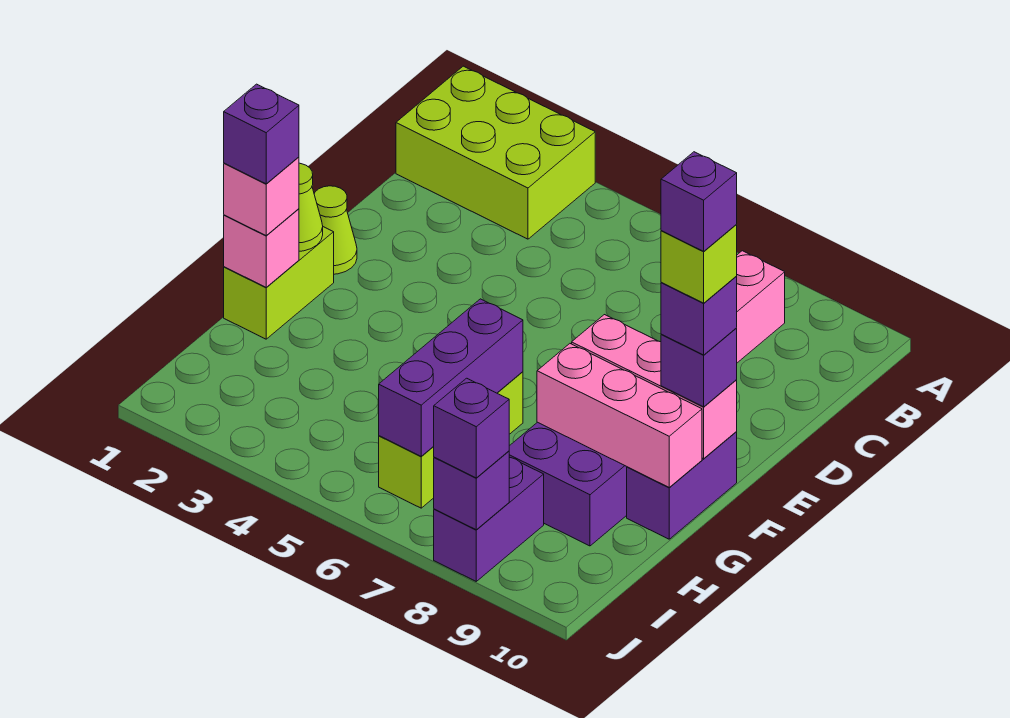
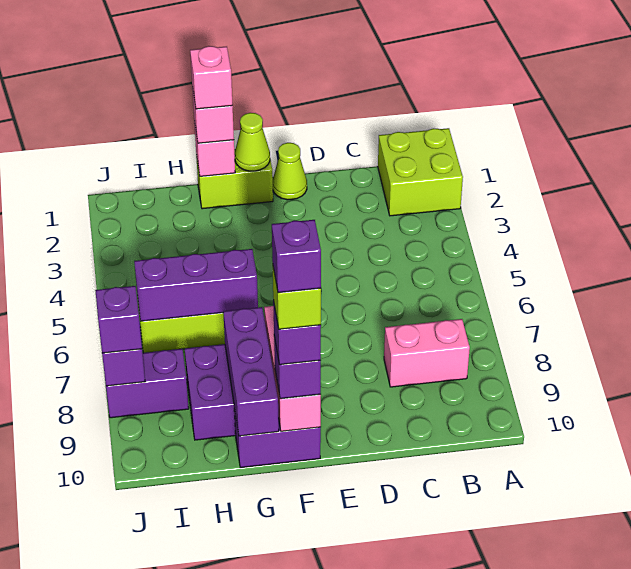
lime brick A1:B3 level 1 -> lime brick A1:B2 level 1
purple brick G1 level 4 -> pink brick G1 level 4
pink brick G8:G10 level 2 -> purple brick G8:G10 level 2

